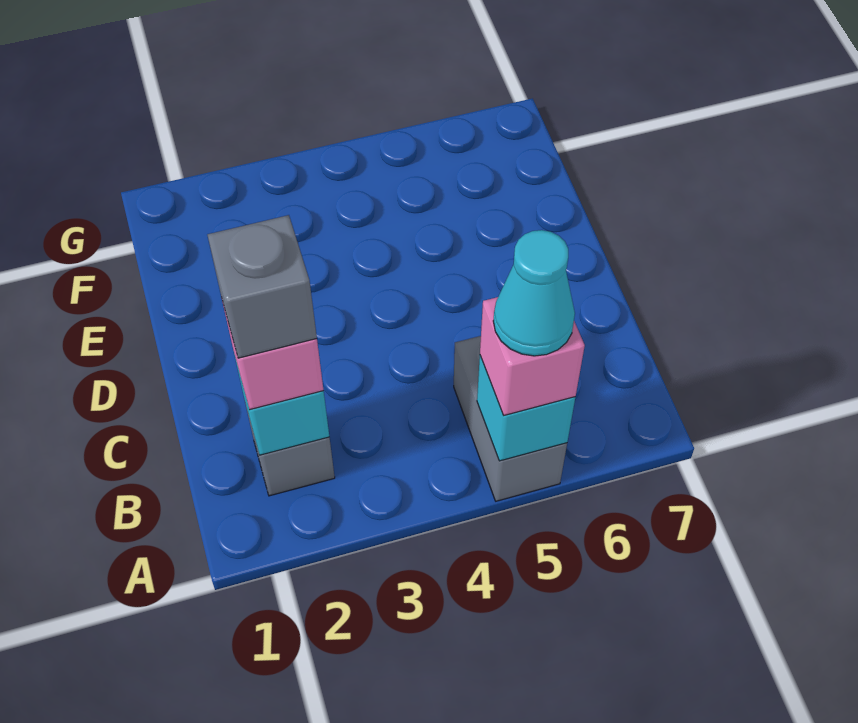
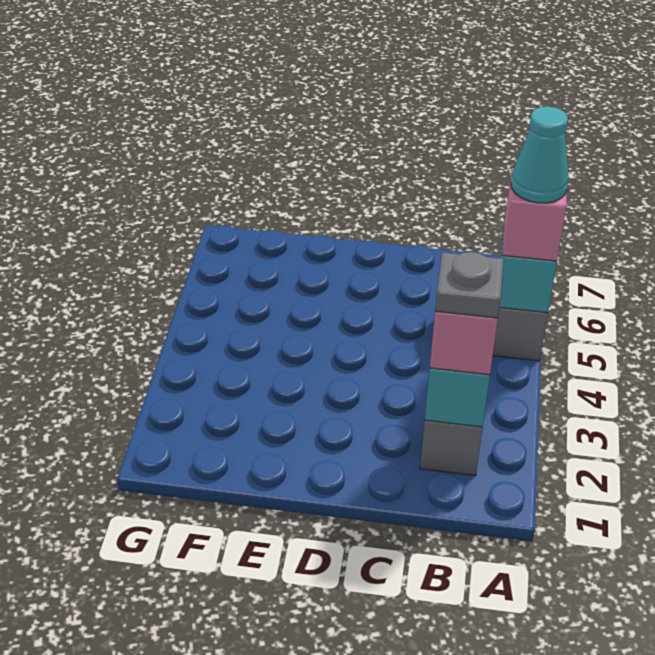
grey brick B2 level 4 -> grey plate B2 level 4

